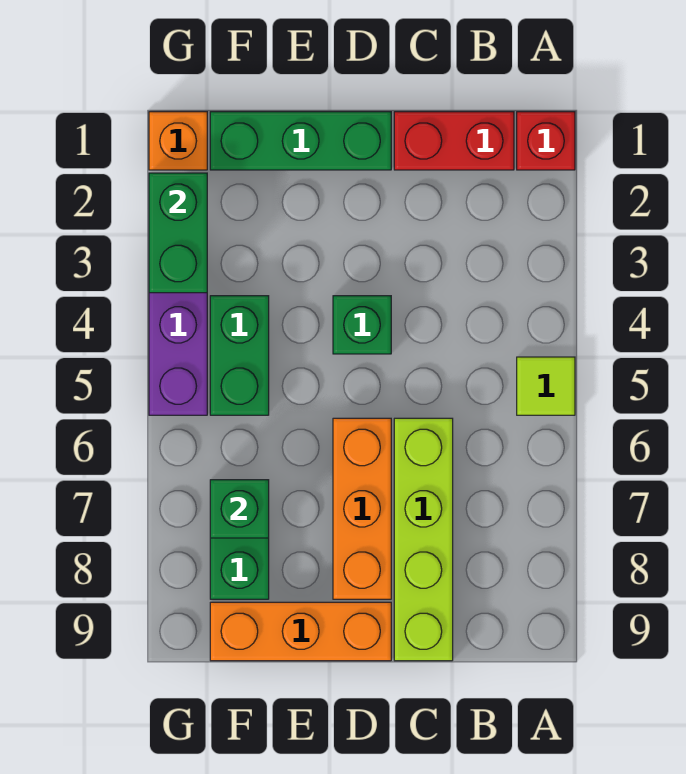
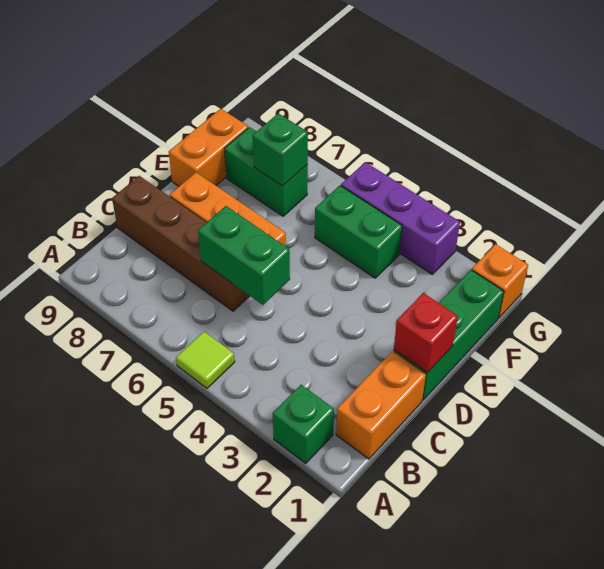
red brick A1 level 1 -> red brick D1 level 2
red brick B1:C1 level 1 -> orange brick B1:C1 level 1
lime brick C6:C9 level 1 -> brown brick C6:C9 level 1
green brick D4 level 1 -> green brick A2 level 1
orange brick D9:F9 level 1 -> orange brick E9:F9 level 1
green brick G2:G3 level 2 -> green brick C5:C6 level 2

